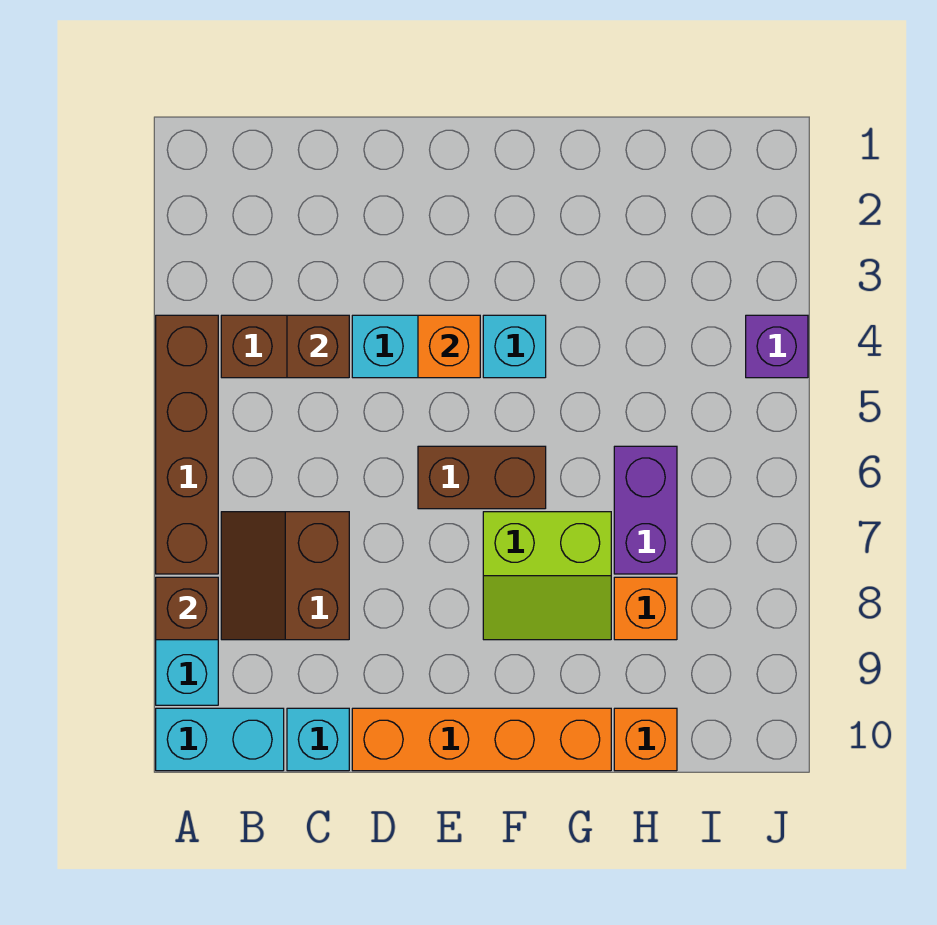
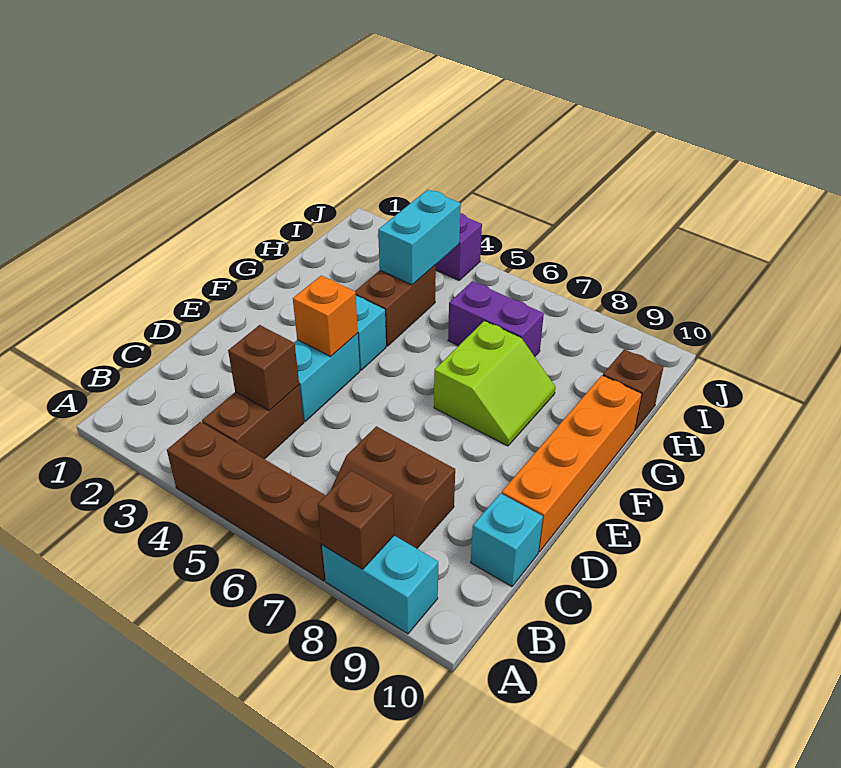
cyan brick A10:B10 level 1 -> cyan brick H4:I4 level 2
brown brick E6:F6 level 1 -> brown brick G4:H4 level 1
orange brick H8 level 1 -> none
orange brick H10 level 1 -> brown brick H10 level 1

